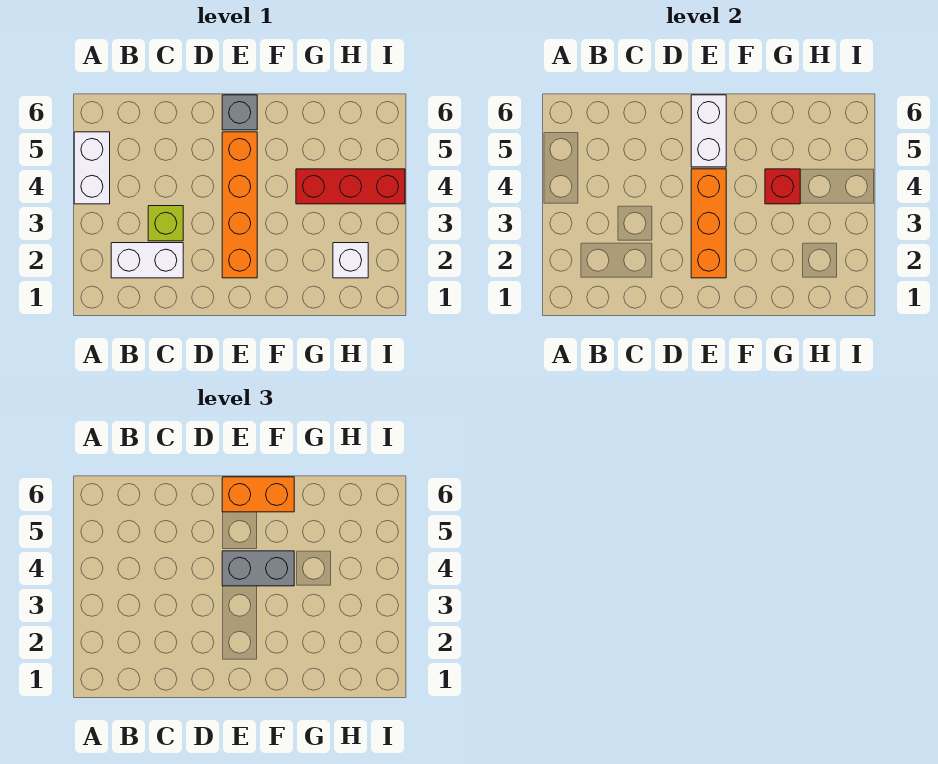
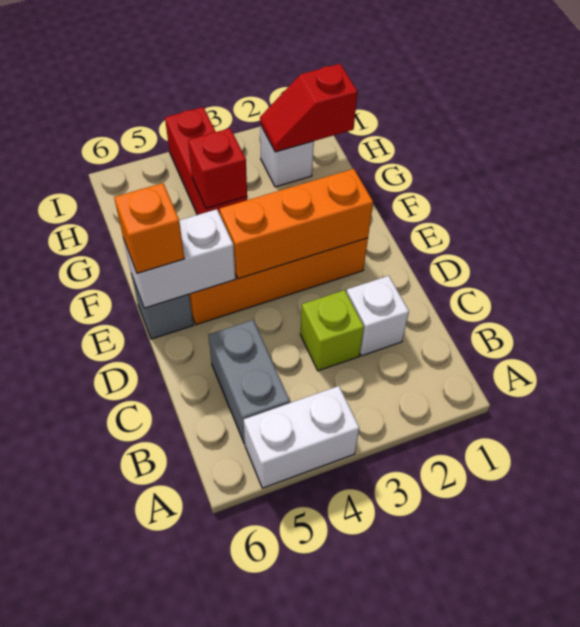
white brick B2:C2 level 1 -> white brick C2 level 1
grey brick E4:F4 level 3 -> grey brick B5:C5 level 1
orange brick E6:F6 level 3 -> orange brick E6 level 3
none -> red slope H1:H2 level 2 top 1

